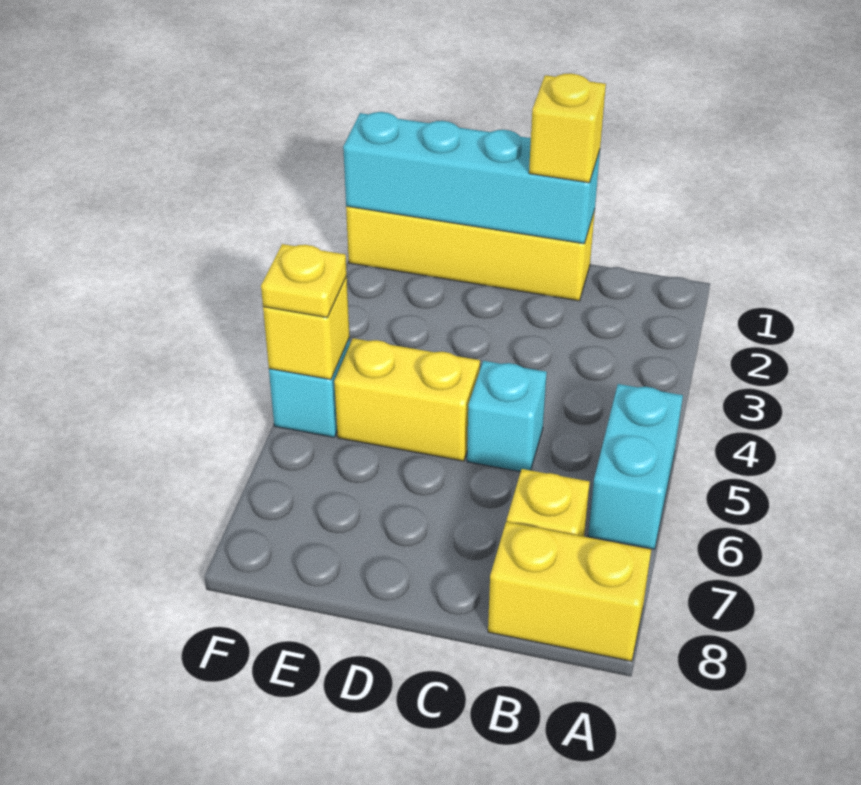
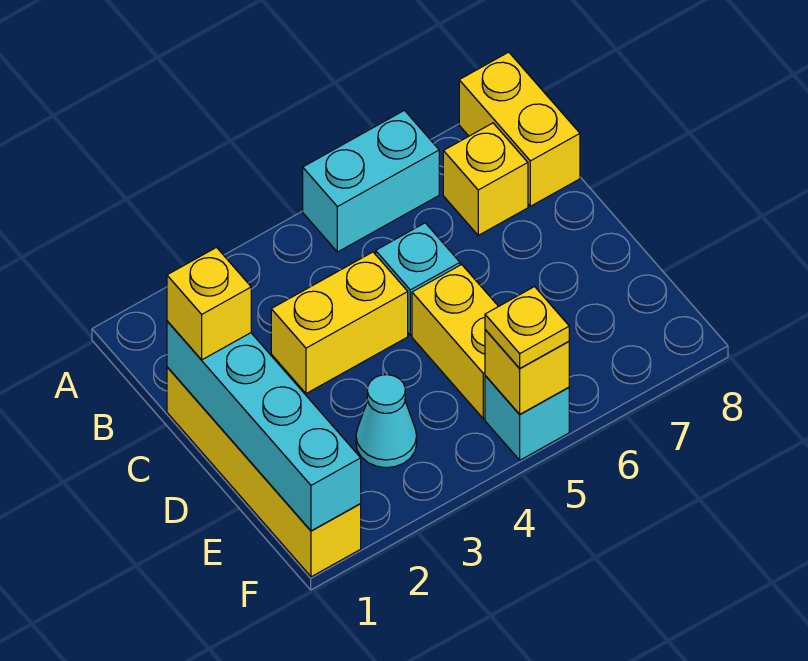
none -> yellow brick C3:C4 level 1
none -> cyan cone E3 level 1

